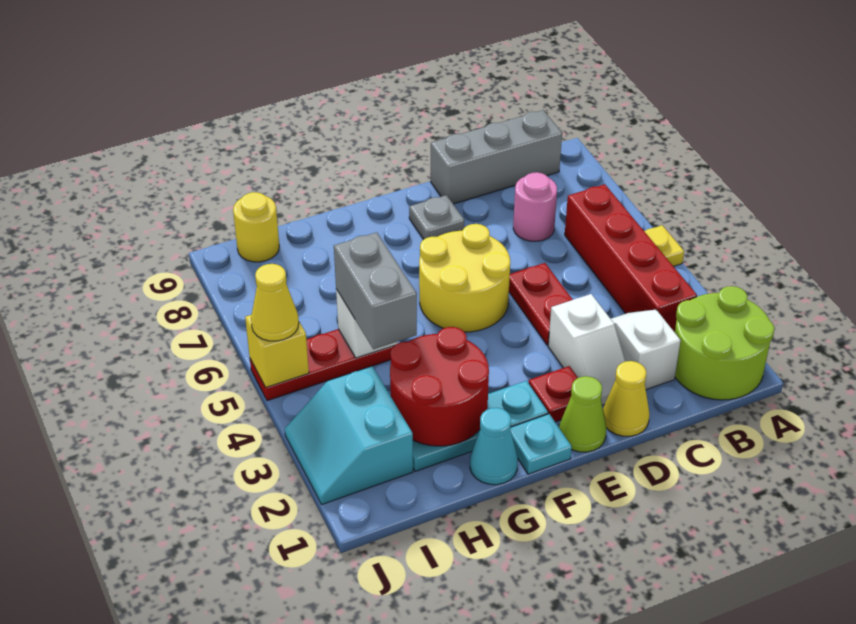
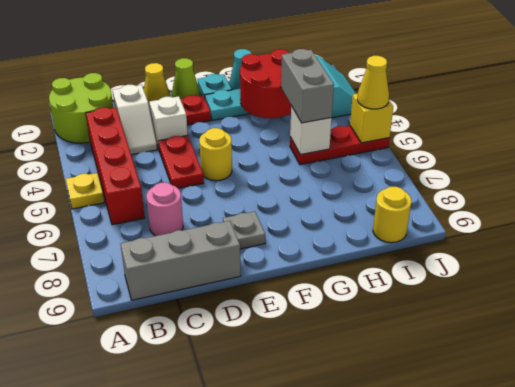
yellow round brick E5:F6 level 1 -> yellow round brick E5 level 1

